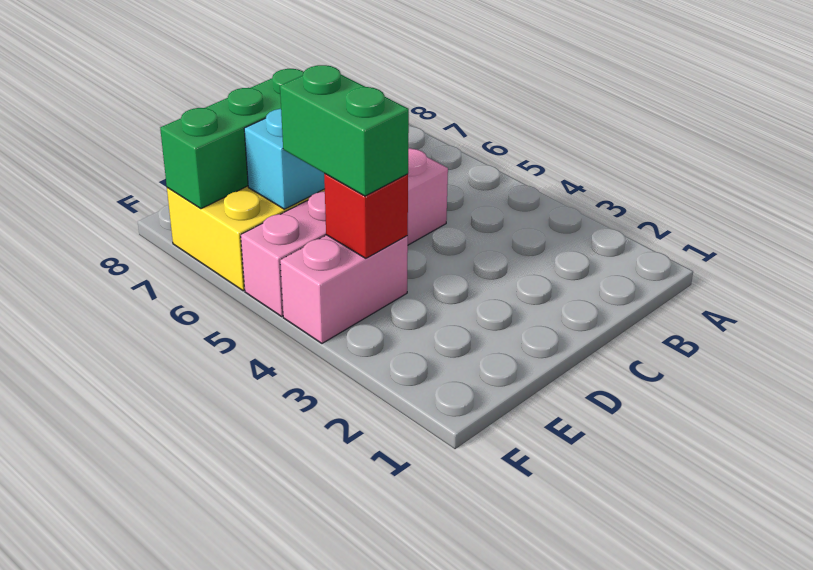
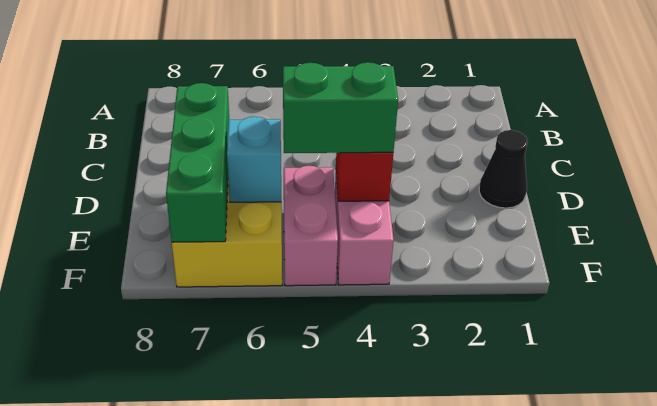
pink brick C5:F5 level 1 -> pink brick E5:F5 level 1
none -> black cone D1 level 1

